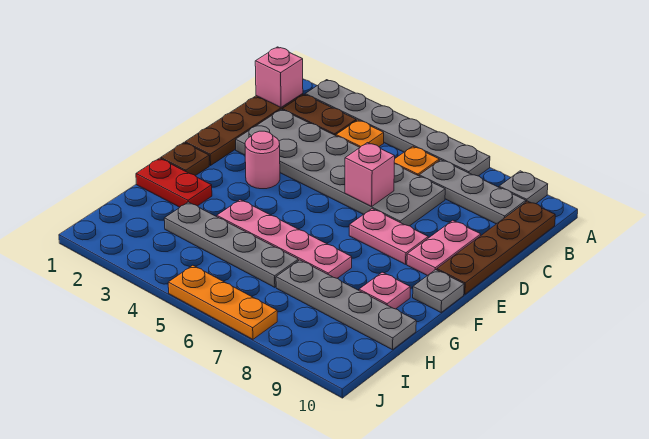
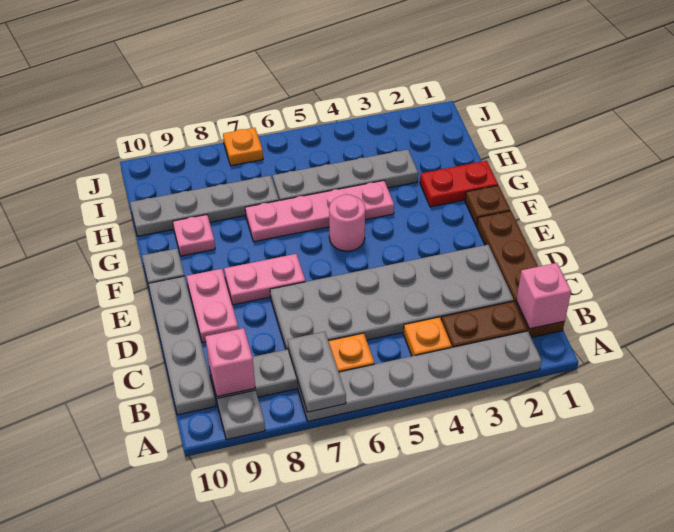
none -> grey plate A7:B7 level 2
brown plate B10:E10 level 1 -> grey plate B10:E10 level 1
pink brick D6 level 2 -> pink brick B9 level 2
pink round brick E3 level 1 -> pink round brick F5 level 1
orange plate J5:J7 level 1 -> orange plate J7 level 1

